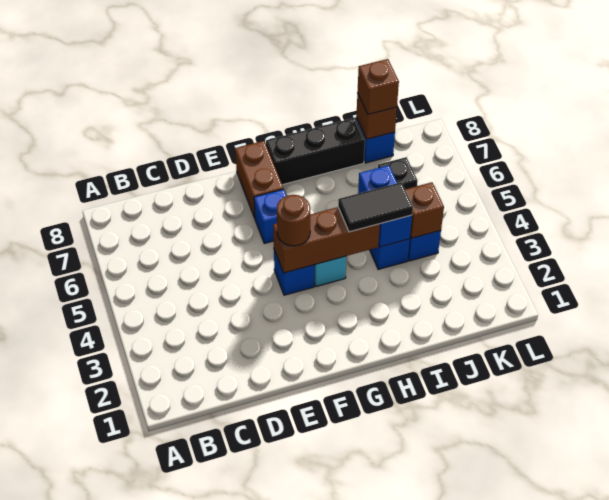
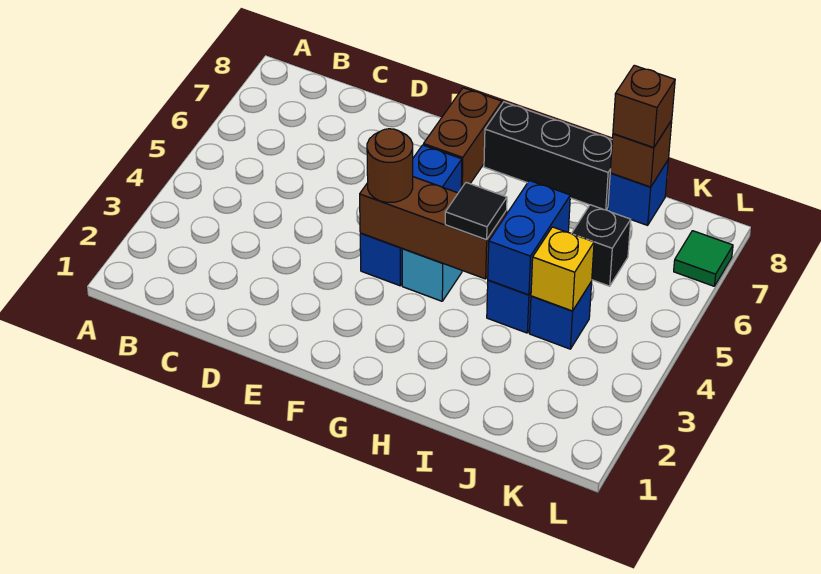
black tile H4:I4 level 3 -> black tile H4 level 3
brown brick J4 level 2 -> yellow brick J4 level 2
none -> green tile L7 level 1

